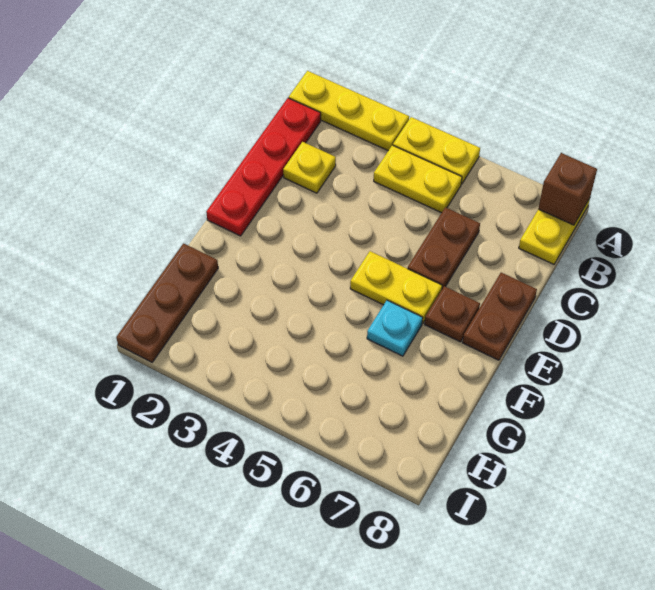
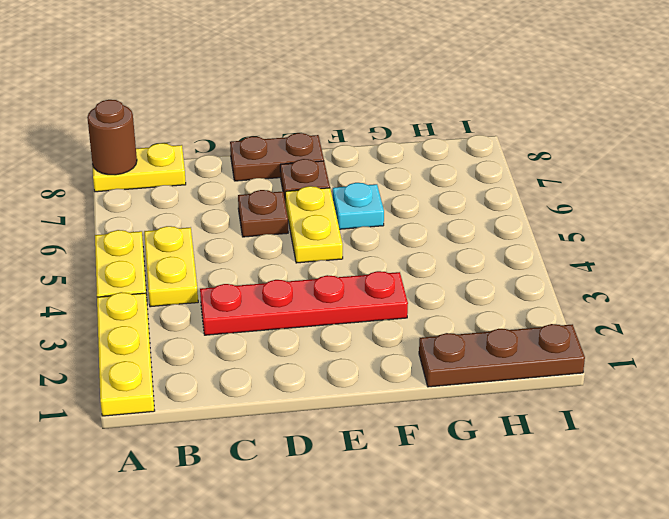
brown brick A8 level 2 -> brown round brick A8 level 2
red plate B1:E1 level 1 -> red plate C3:F3 level 1
yellow plate C2 level 1 -> none
brown plate C6:D6 level 1 -> brown plate D6 level 1

